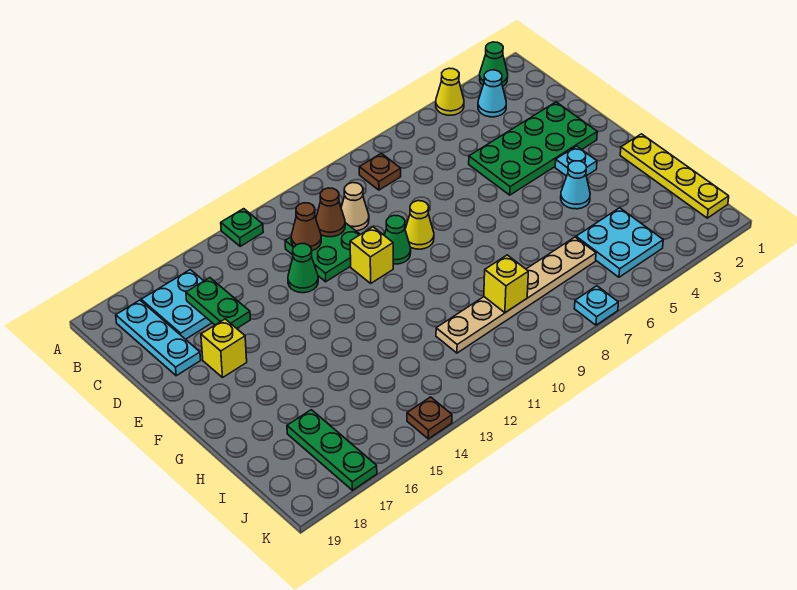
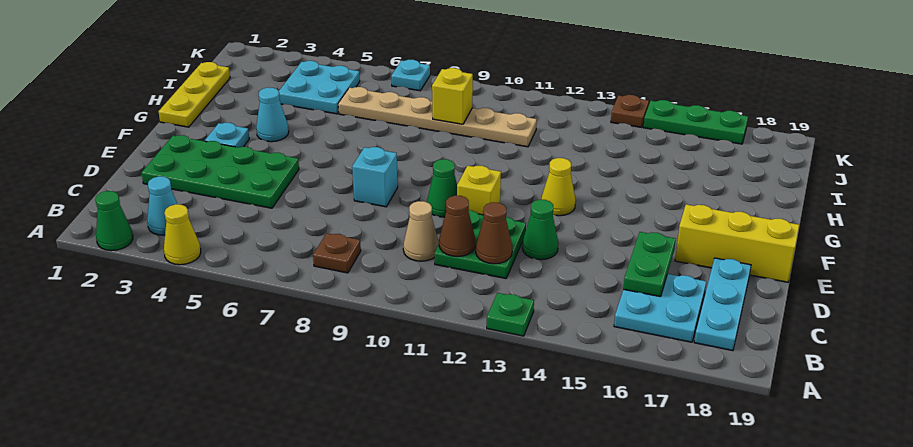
none -> cyan brick E8 level 1
yellow cone E9 level 1 -> yellow cone F13 level 1
yellow brick E17 level 1 -> yellow brick E17:E19 level 1
yellow plate G1:J1 level 1 -> yellow plate G1:I1 level 1
green plate I17:K17 level 1 -> green plate K15:K17 level 1

